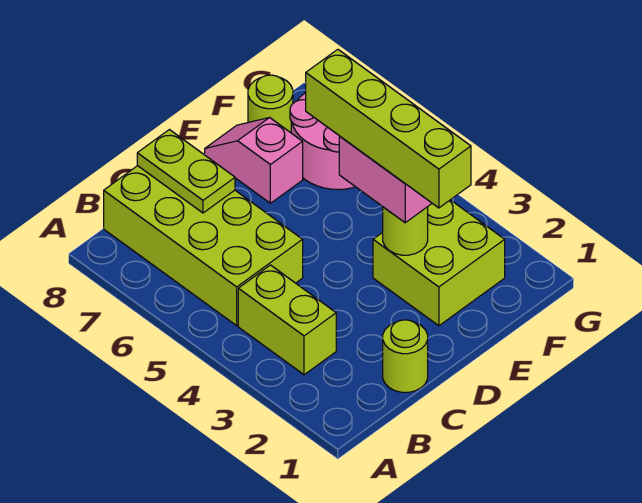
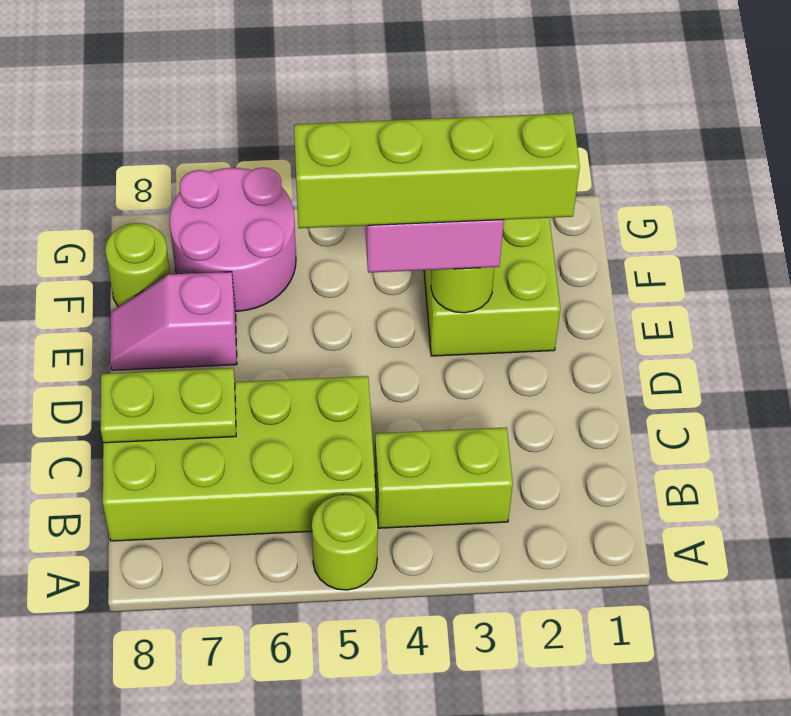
lime round brick C1 level 1 -> lime round brick A5 level 1

